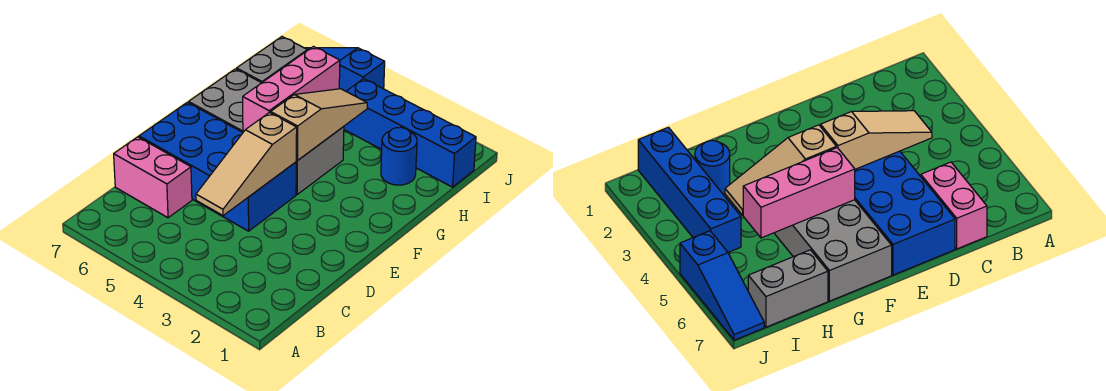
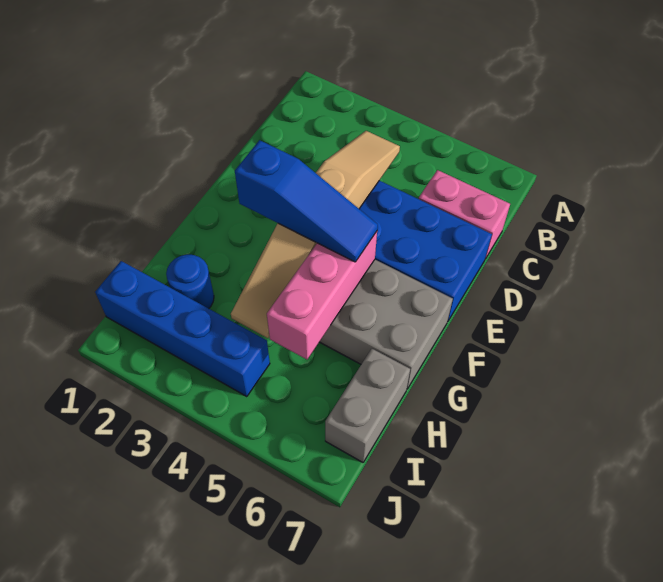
blue slope J5:J7 level 1 top 5 -> blue slope F3:F5 level 3 top 3

